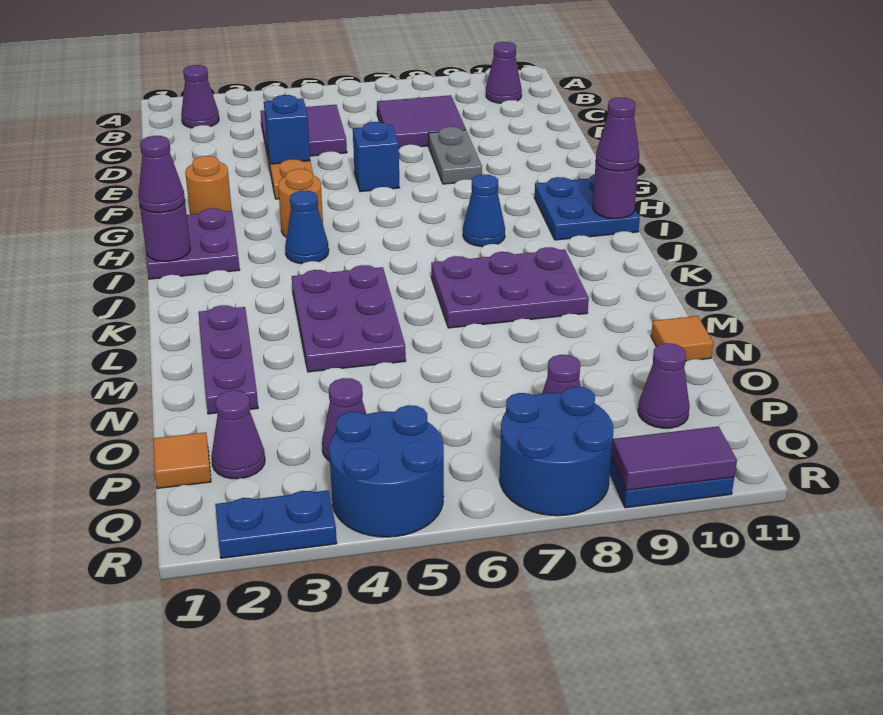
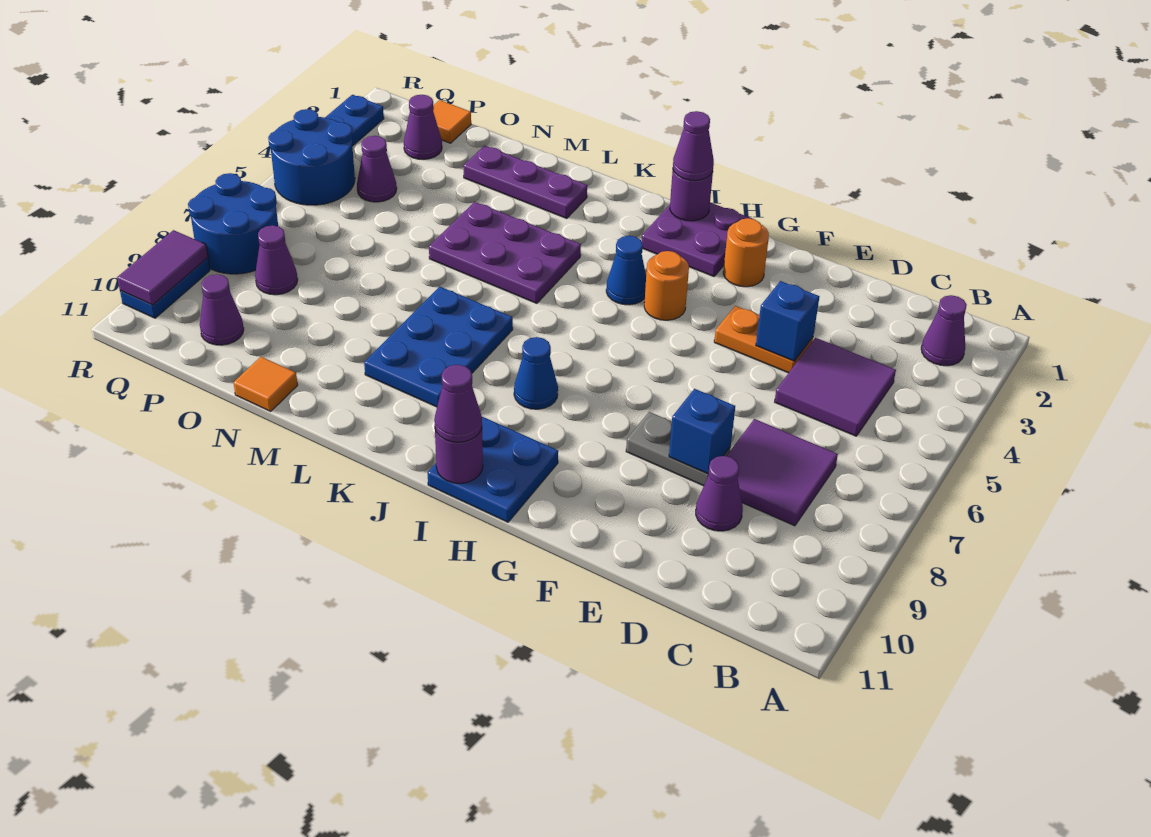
purple cone B10 level 1 -> purple cone D9 level 1
blue brick F6 level 1 -> blue brick E8 level 2
purple plate K7:L9 level 1 -> blue plate K7:L9 level 1

